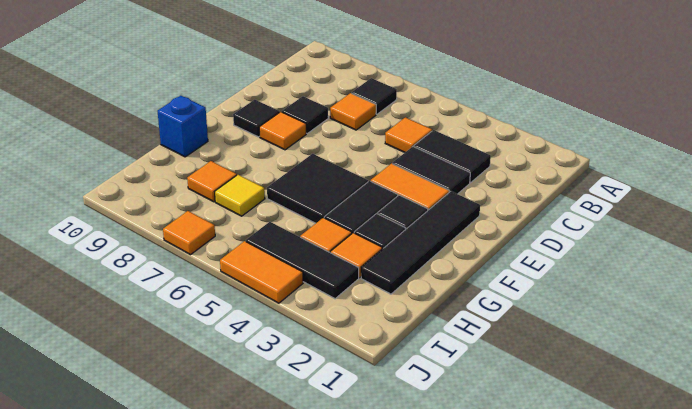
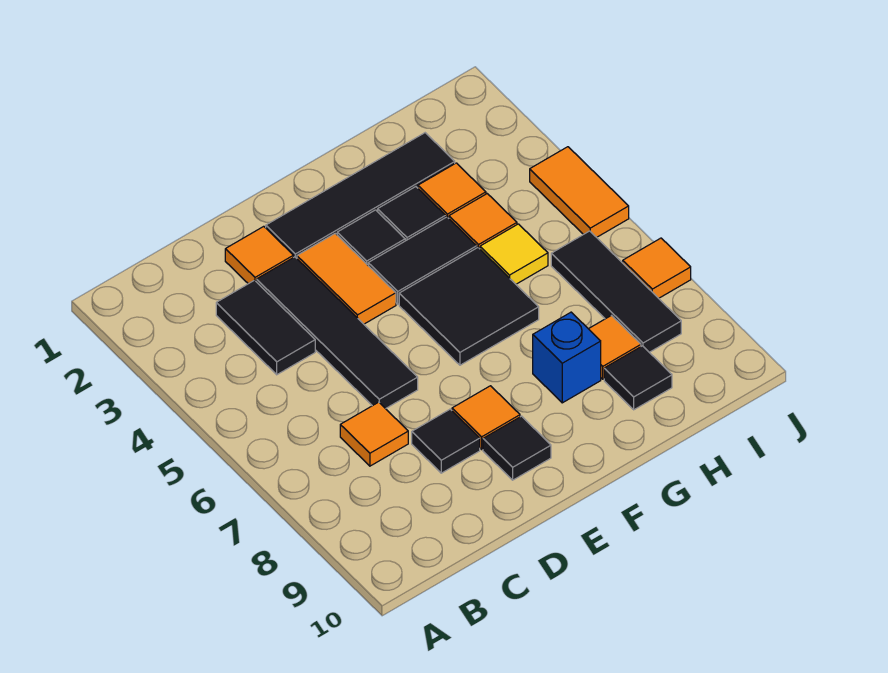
black tile B7 level 1 -> black tile H9 level 1
orange tile C5 level 1 -> orange tile D2 level 1
black tile D3:D4 level 1 -> black tile D3:D6 level 1
blue brick G10 level 1 -> blue brick G8 level 1
yellow tile H7 level 1 -> yellow tile H5 level 1
black tile I3:I5 level 1 -> black tile I6:I8 level 1

